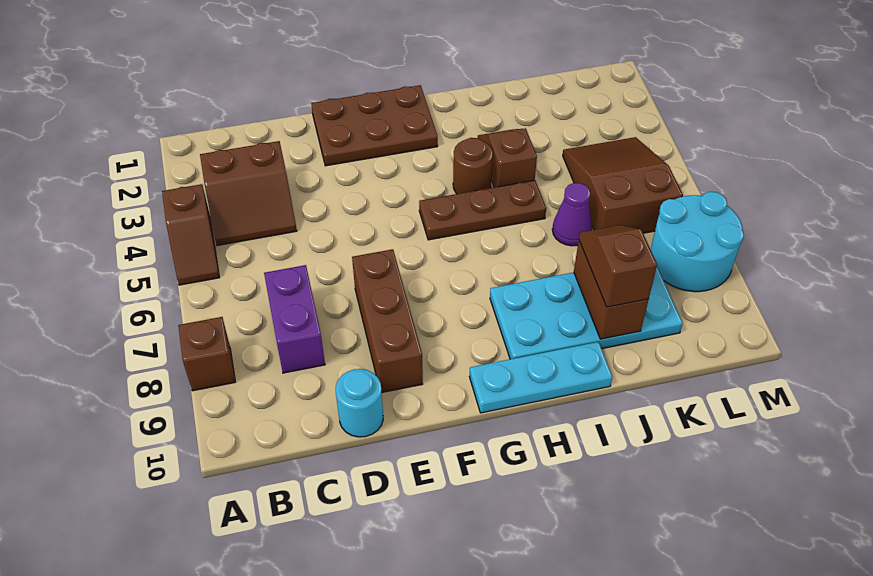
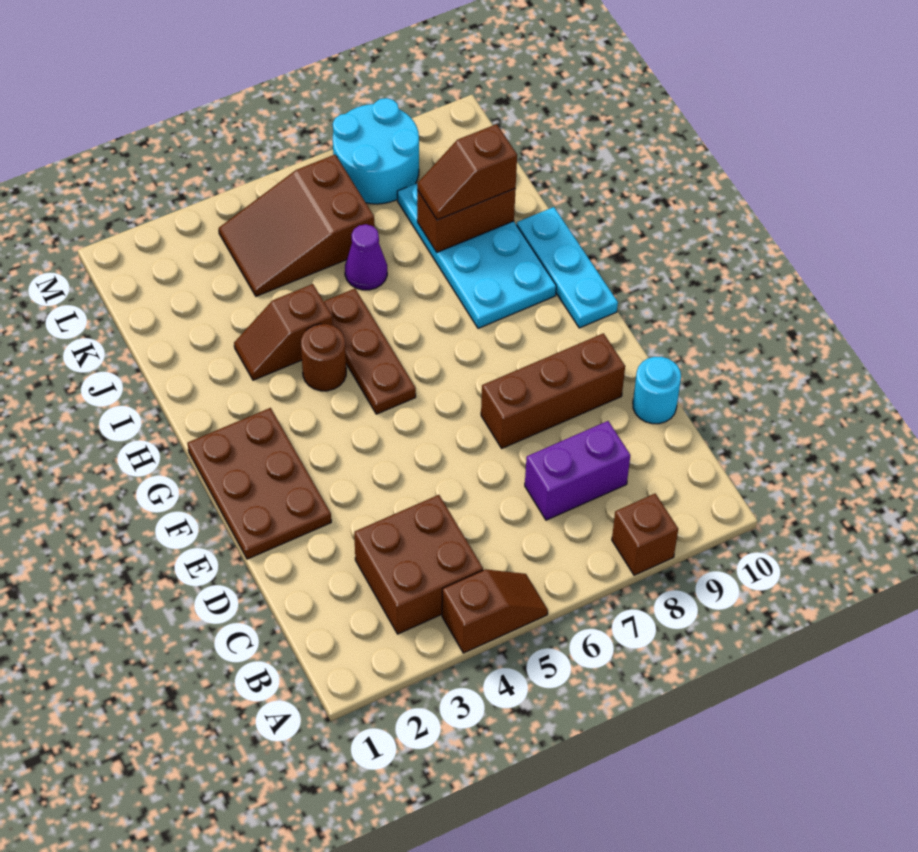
brown slope B3:C4 level 1 top 3 -> brown brick B3:C4 level 1

